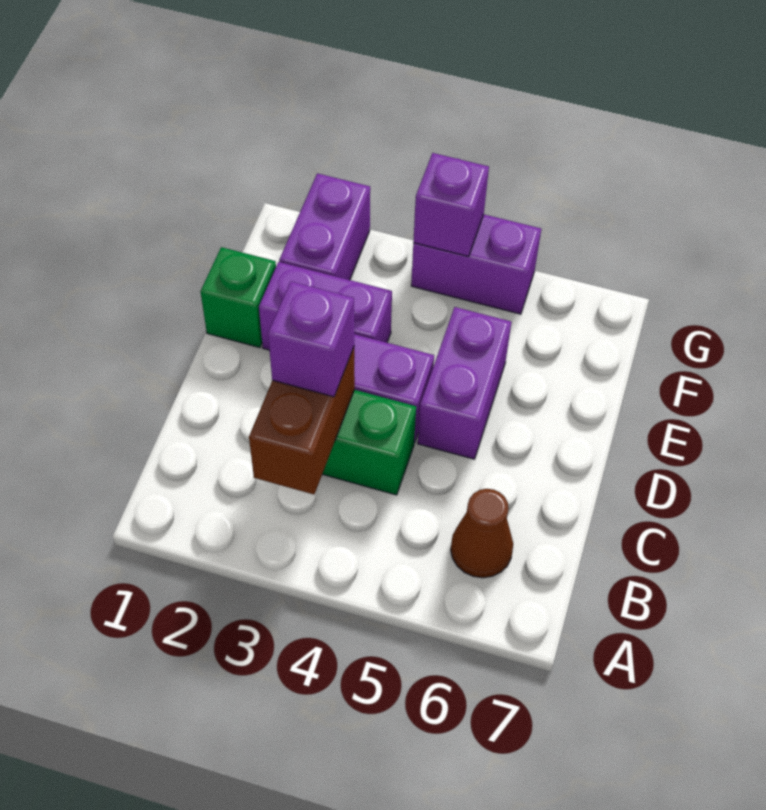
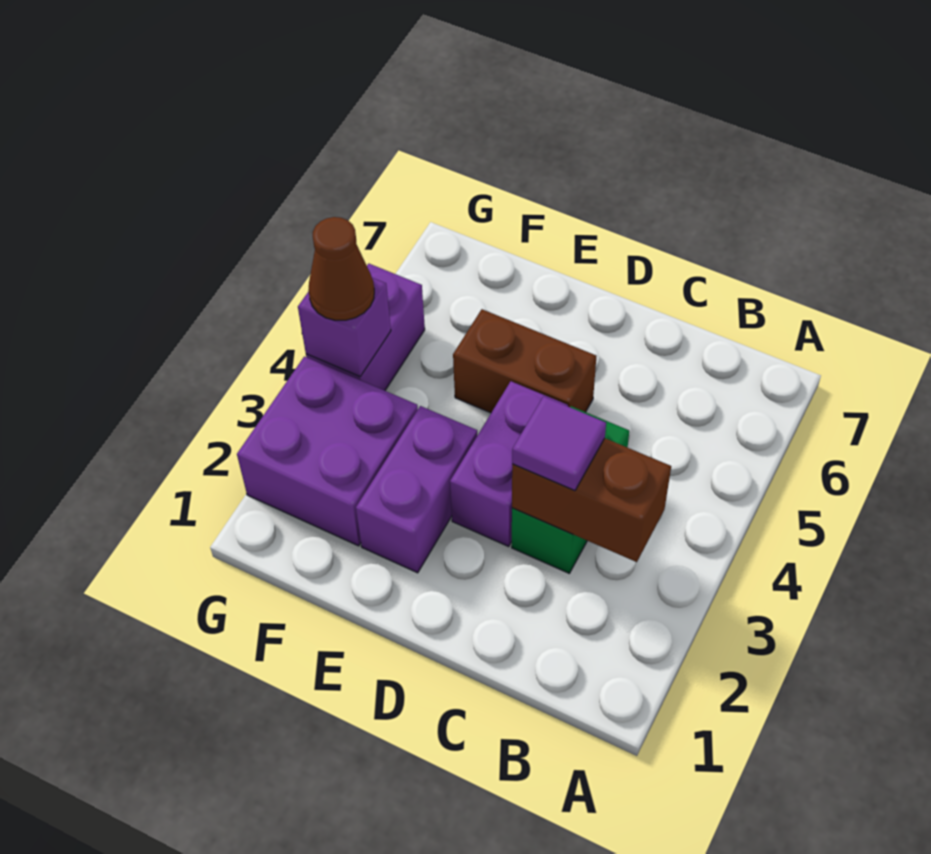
brown cone B6 level 1 -> brown cone G4 level 3
purple brick C3 level 3 -> purple tile C3 level 3
purple brick D5:E5 level 1 -> brown brick D5:E5 level 1
green brick E1 level 1 -> none
purple brick F2:G2 level 1 -> purple brick F2:G3 level 1

